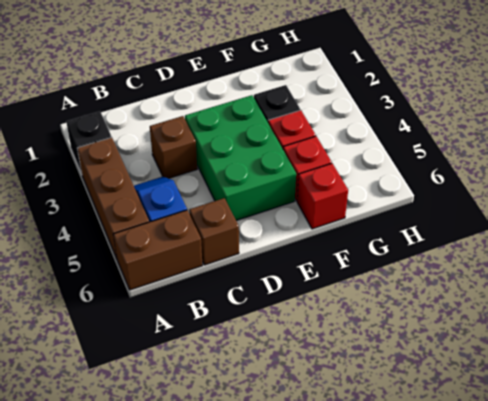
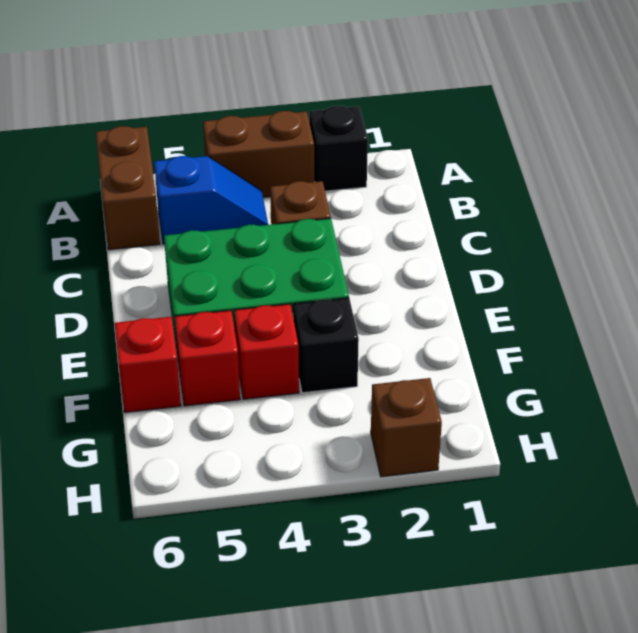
brown brick A3:A5 level 1 -> brown brick A3:A4 level 1
brown brick C6 level 1 -> brown brick H2 level 1

